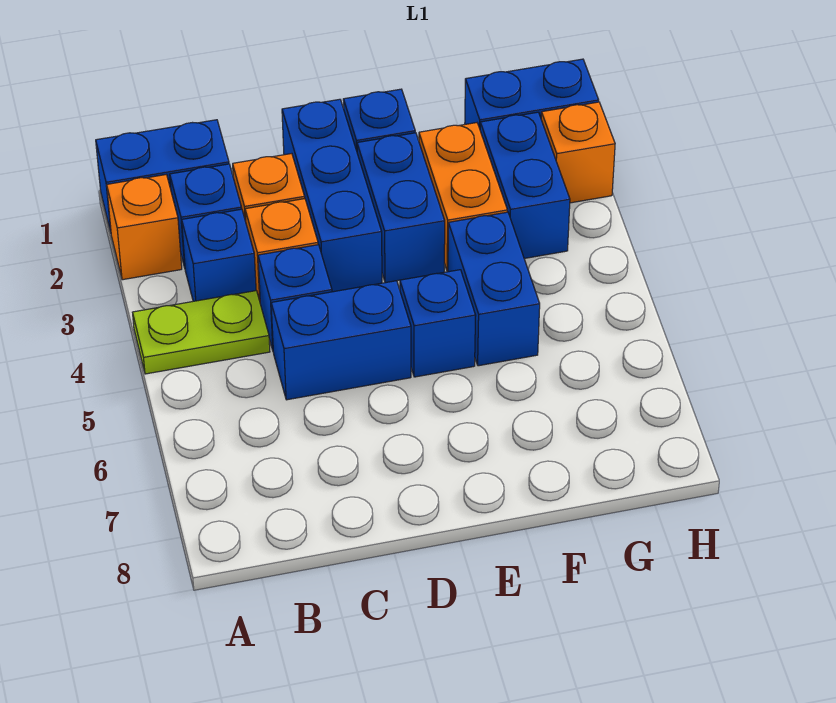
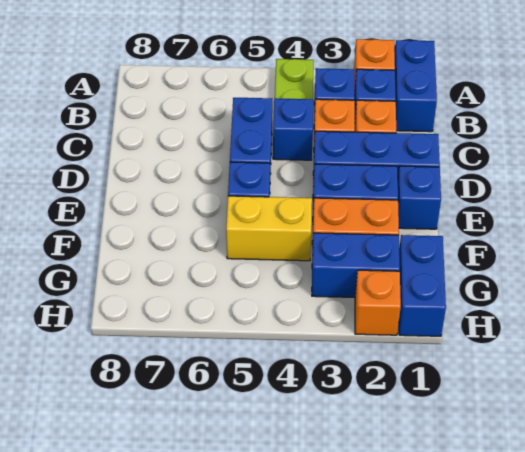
blue brick F4:F5 level 1 -> yellow brick F4:F5 level 1

